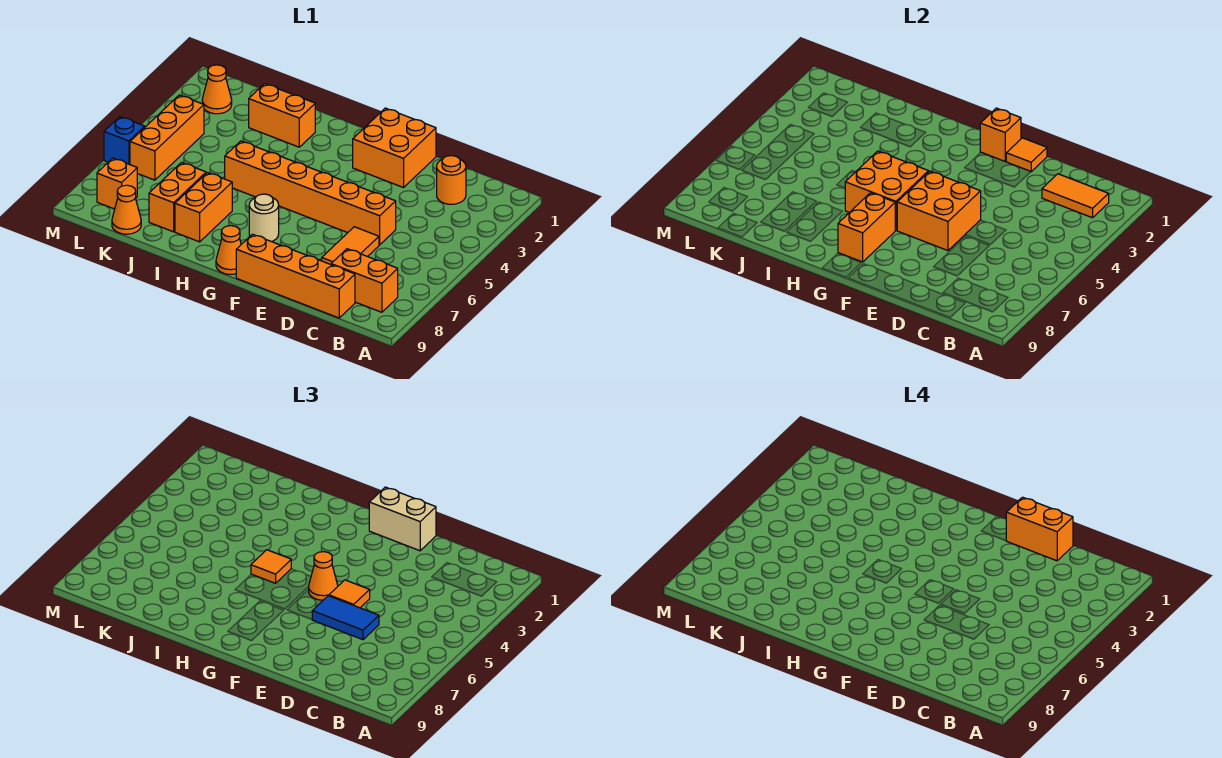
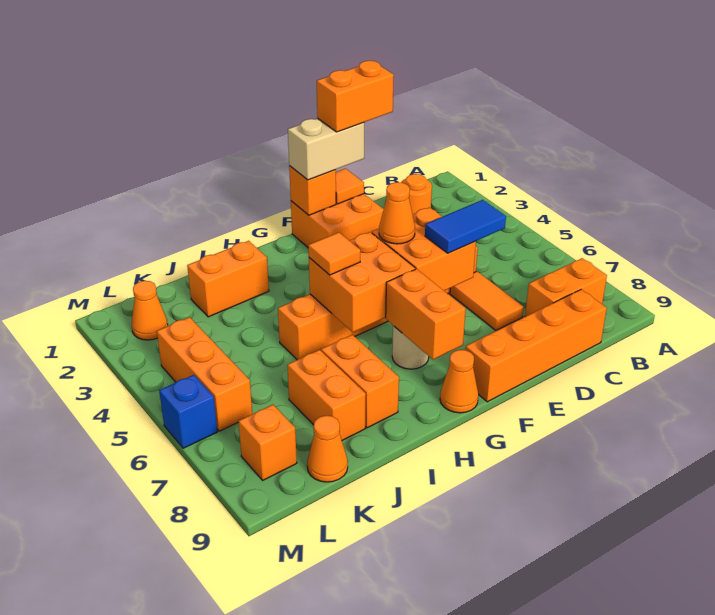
orange tile B2:C2 level 2 -> none
orange tile E5 level 3 -> none

